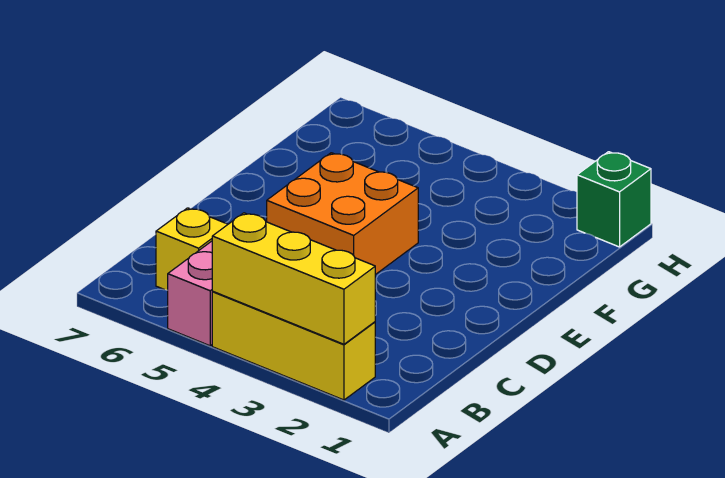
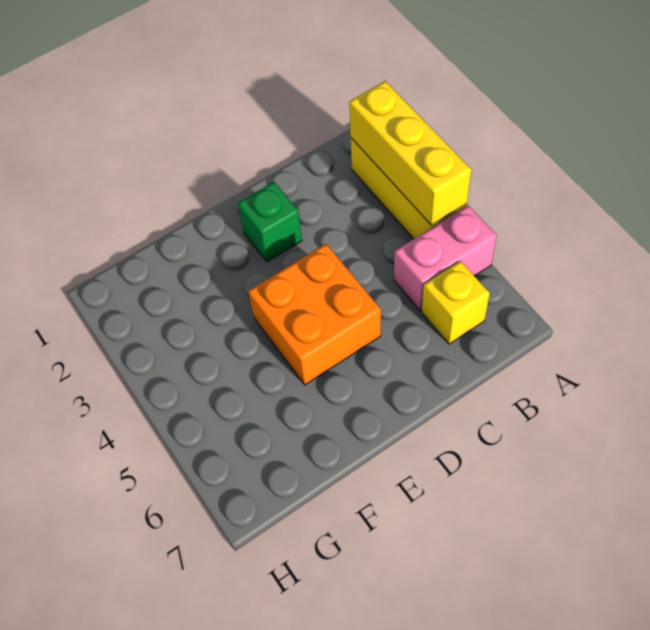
green brick H1 level 1 -> green brick D2 level 1

